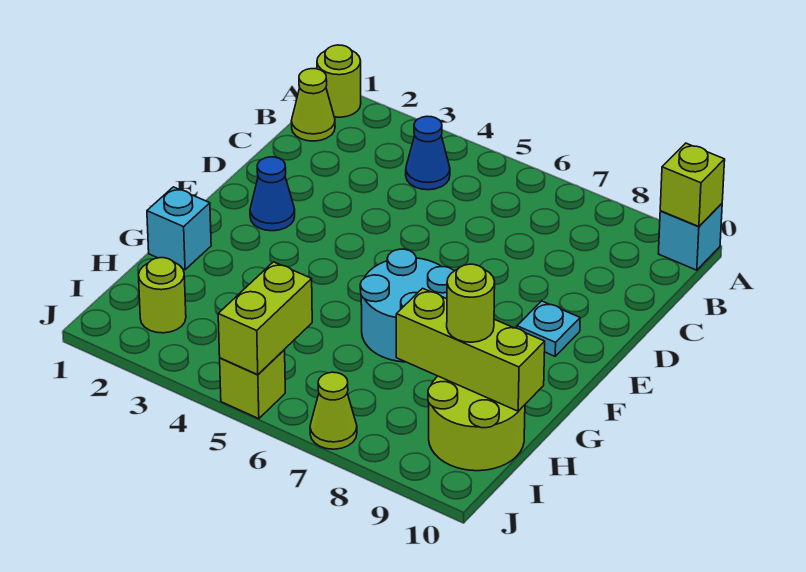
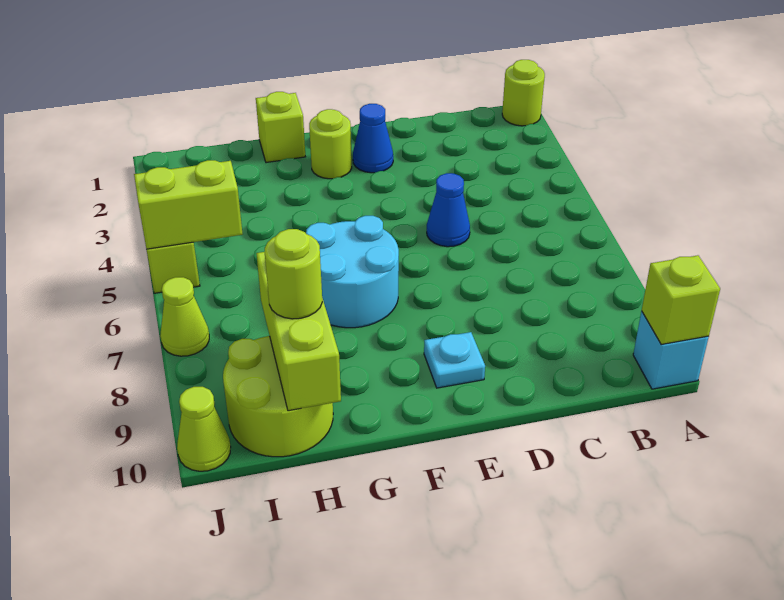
lime cone B1 level 1 -> lime cone J10 level 1
blue cone B4 level 1 -> blue cone D5 level 1
cyan brick G1 level 1 -> lime brick G1 level 1
lime round brick I2 level 1 -> lime round brick F2 level 1

